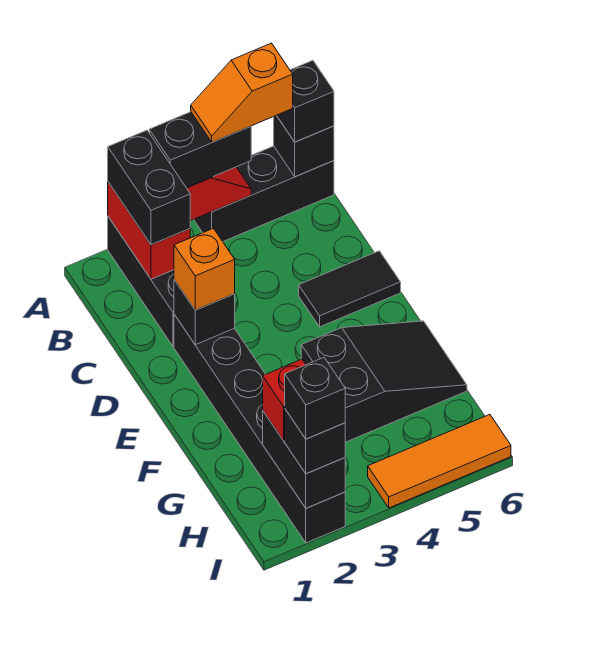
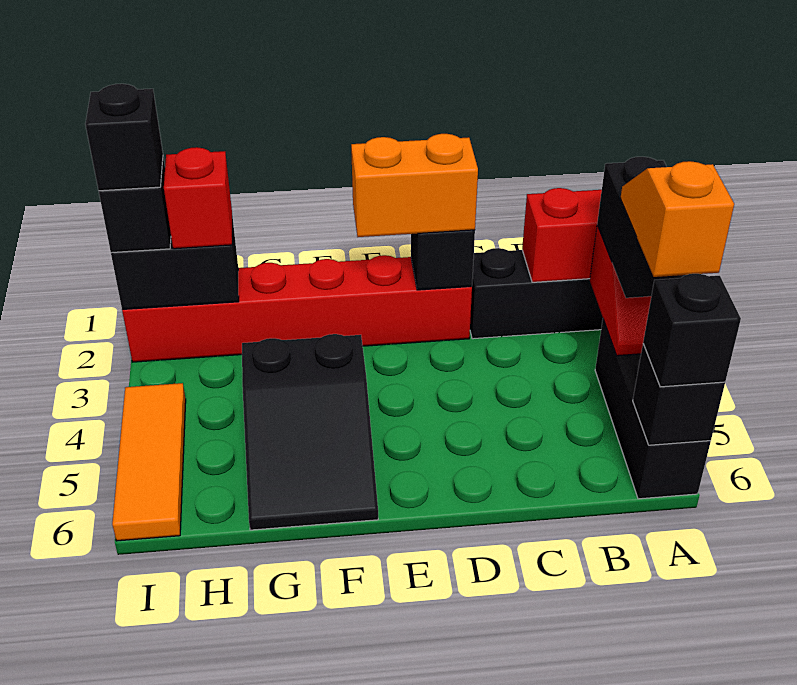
black brick A2:B2 level 3 -> none
black brick D2:I2 level 1 -> red brick D2:I2 level 1
orange brick D2 level 3 -> orange brick D2:E2 level 3
black tile D5:D6 level 1 -> none

